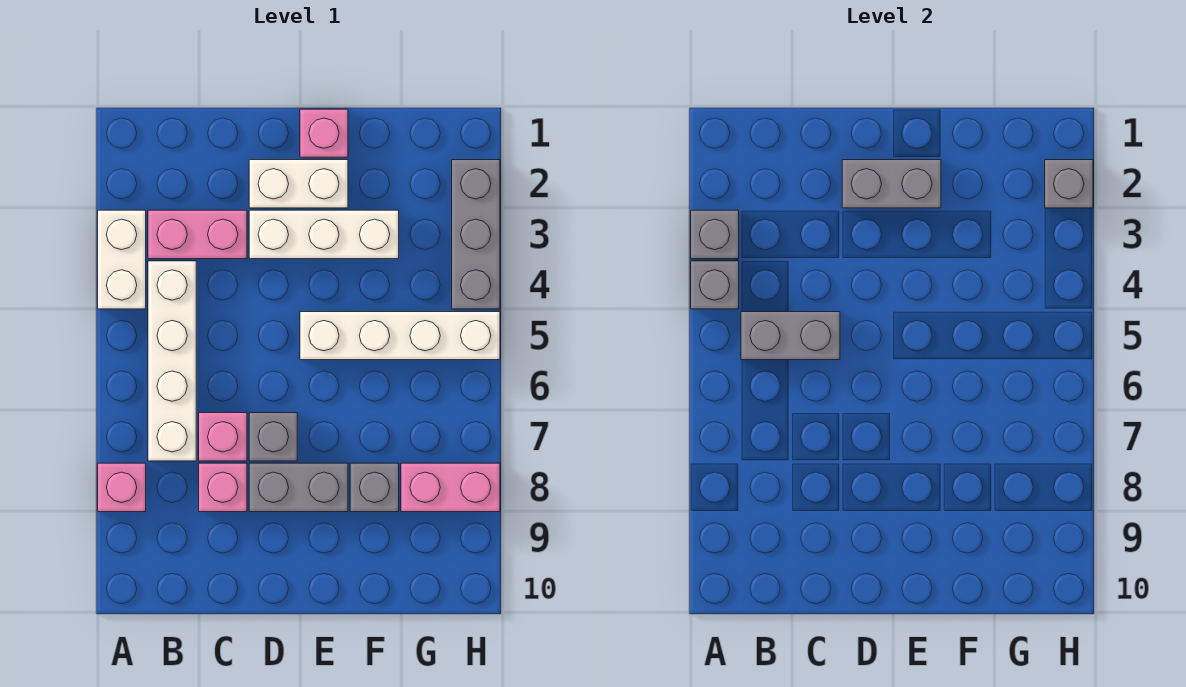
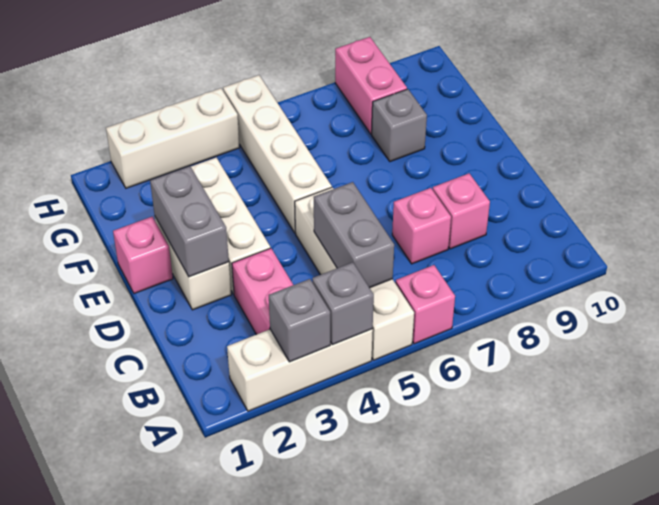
white brick A3:A4 level 1 -> white brick A2:A4 level 1
pink brick A8 level 1 -> pink brick A6 level 1
white brick B4:B7 level 1 -> white brick A5:D5 level 1
grey brick D7 level 1 -> none
grey brick D8:E8 level 1 -> none
grey brick H2:H4 level 1 -> white brick H2:H4 level 1
grey brick H2 level 2 -> none

